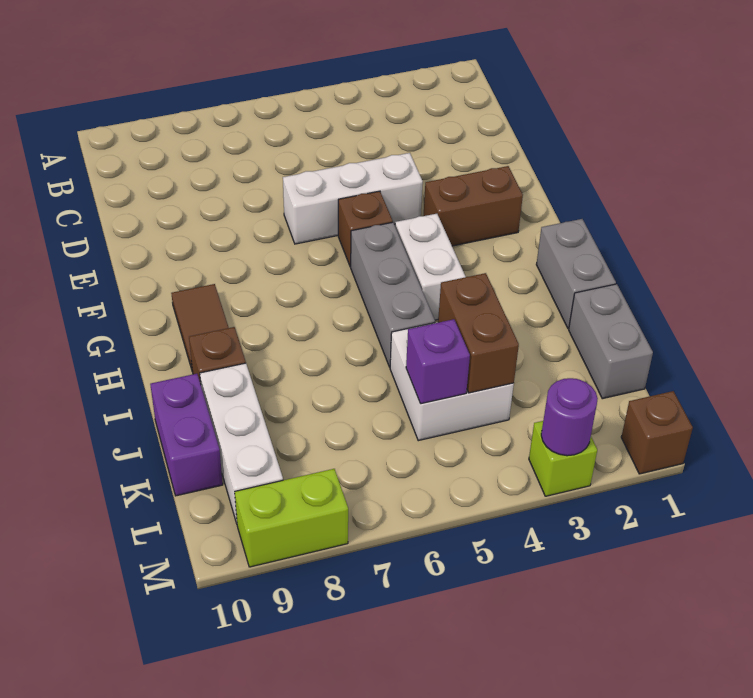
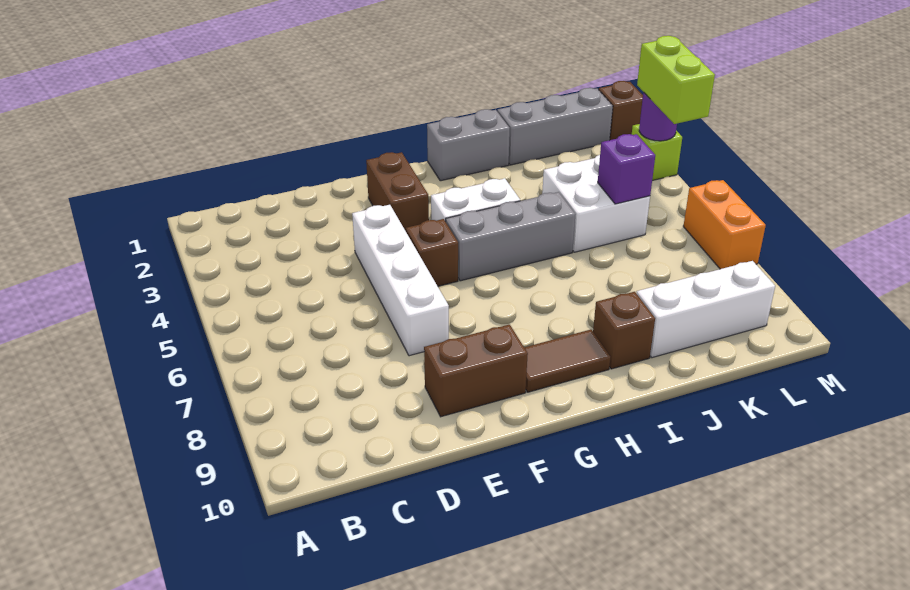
white brick E4:E6 level 1 -> white brick E4:E7 level 1
grey brick J1:K1 level 1 -> grey brick J1:L1 level 1
brown brick J4:K4 level 2 -> brown brick E9:F9 level 1
purple brick J10:K10 level 1 -> none
none -> orange brick M6:M7 level 1
lime brick M8:M9 level 1 -> lime brick M3:M4 level 3

